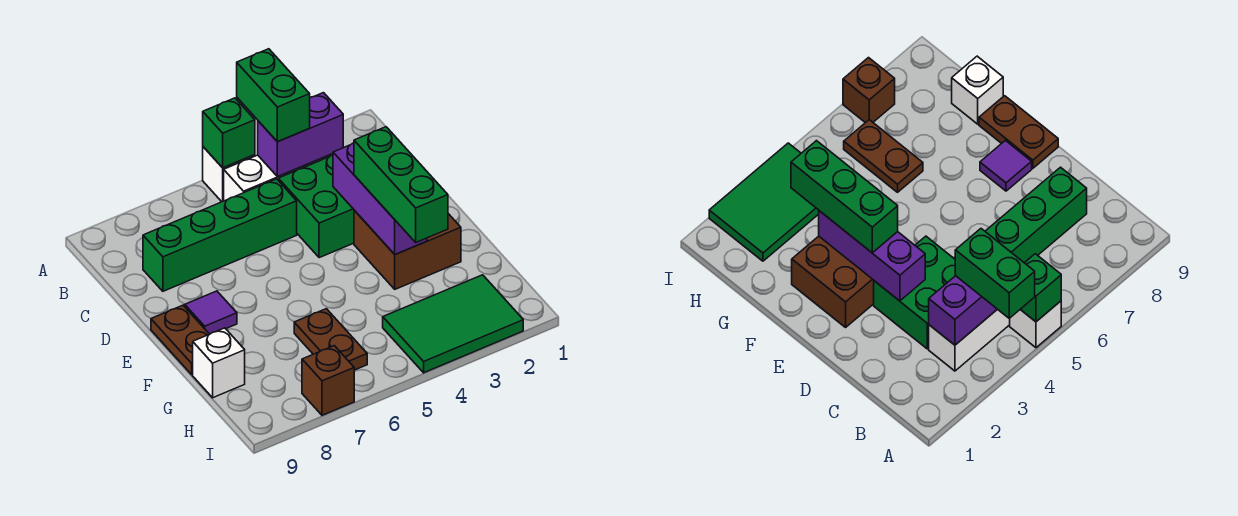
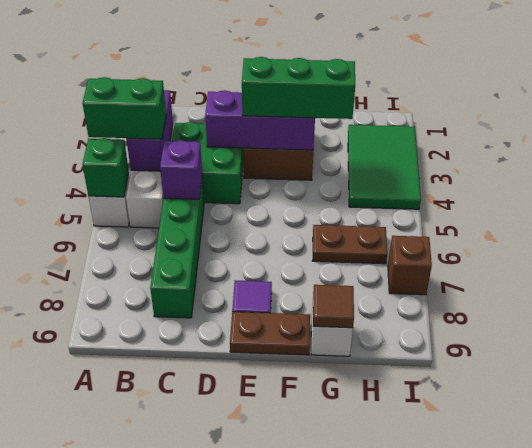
none -> purple brick C5 level 2
none -> brown tile G9 level 2

